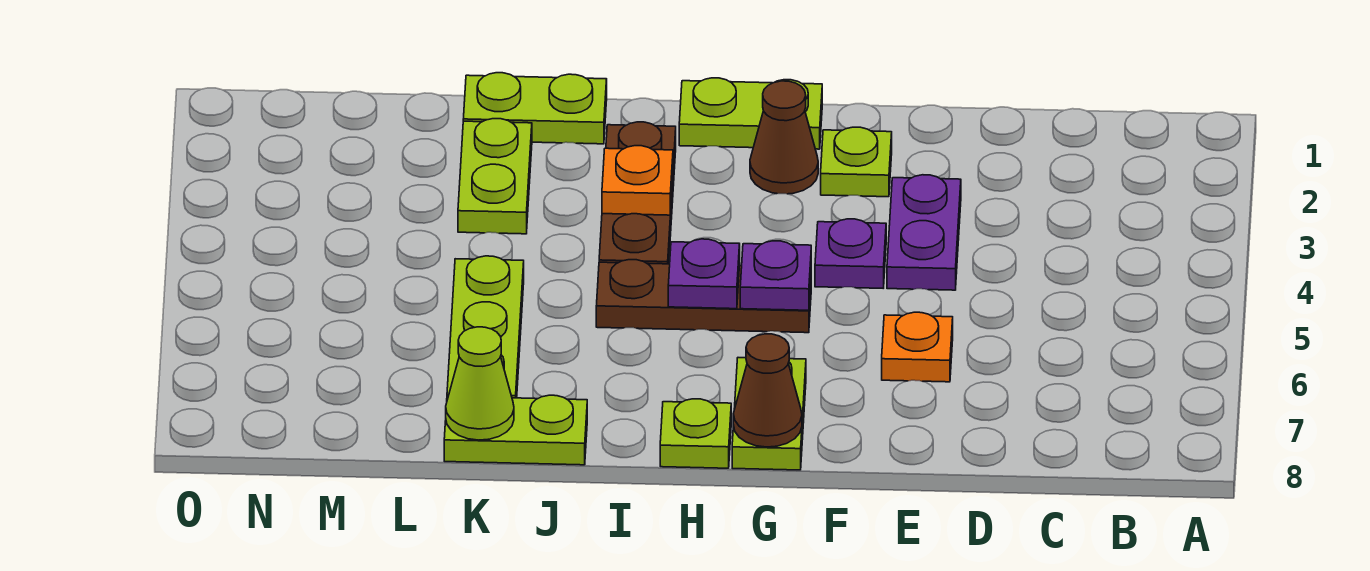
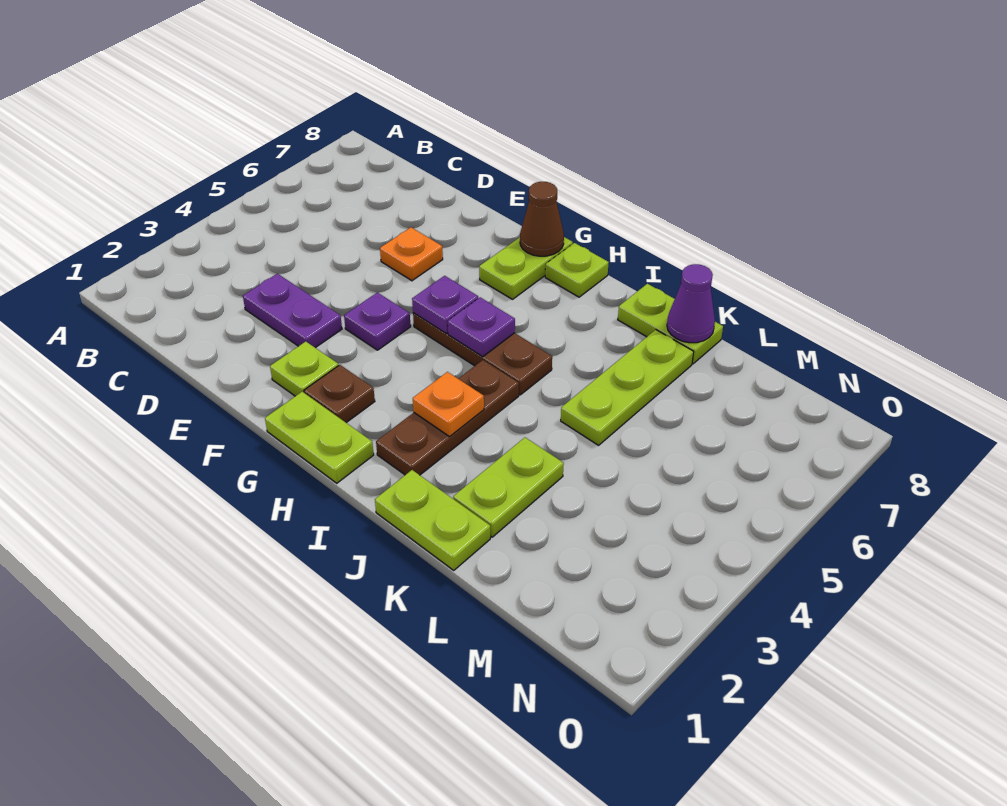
purple plate E3:E4 level 1 -> purple plate D3:E3 level 1
brown cone G2 level 1 -> brown plate G2 level 1
lime cone K8 level 2 -> purple cone K8 level 2

